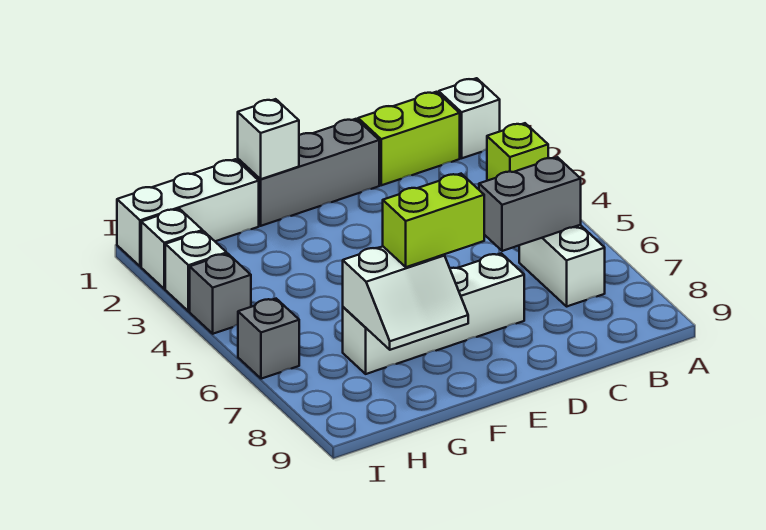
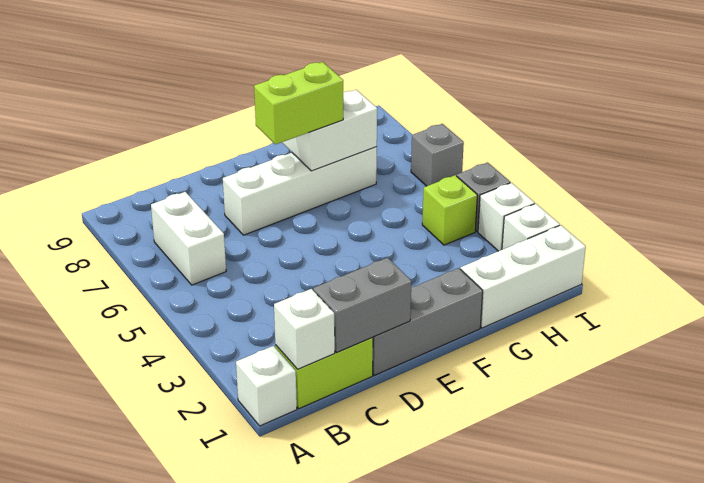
lime brick A3 level 1 -> lime brick H4 level 1
grey brick B6:C6 level 2 -> grey brick C1:D1 level 2
white brick F1 level 2 -> white brick B1 level 2

